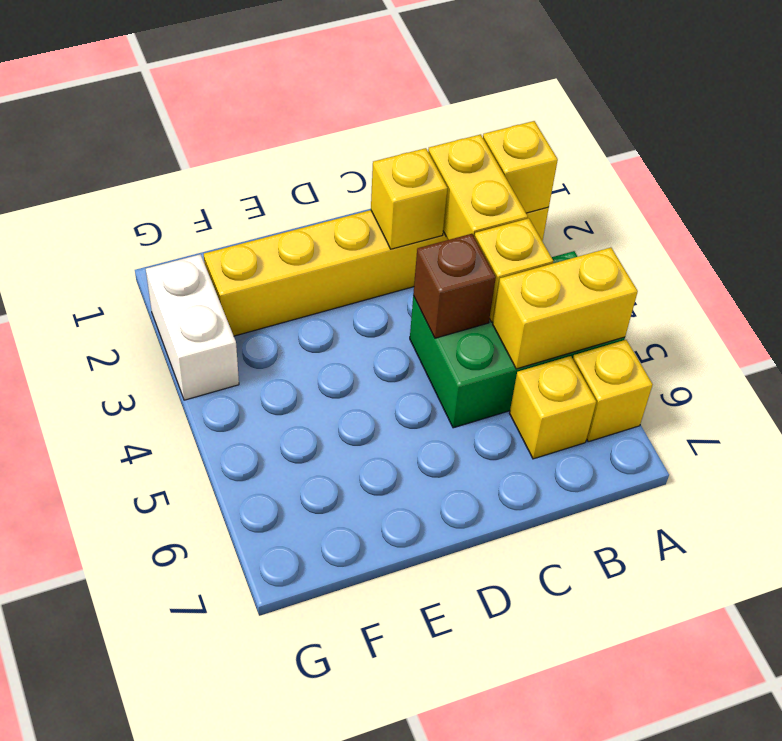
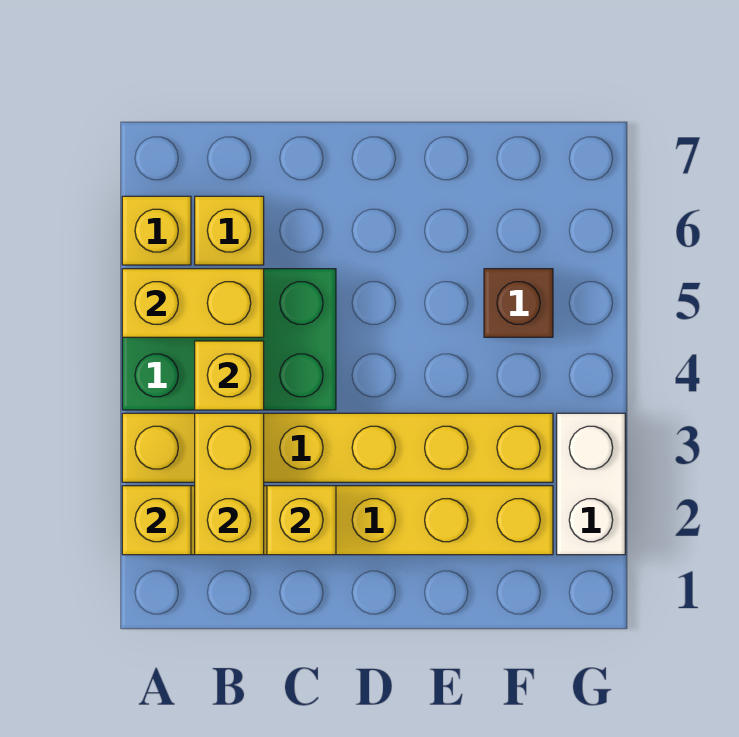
none -> yellow brick A3:F3 level 1
brown brick C4 level 2 -> brown brick F5 level 1

